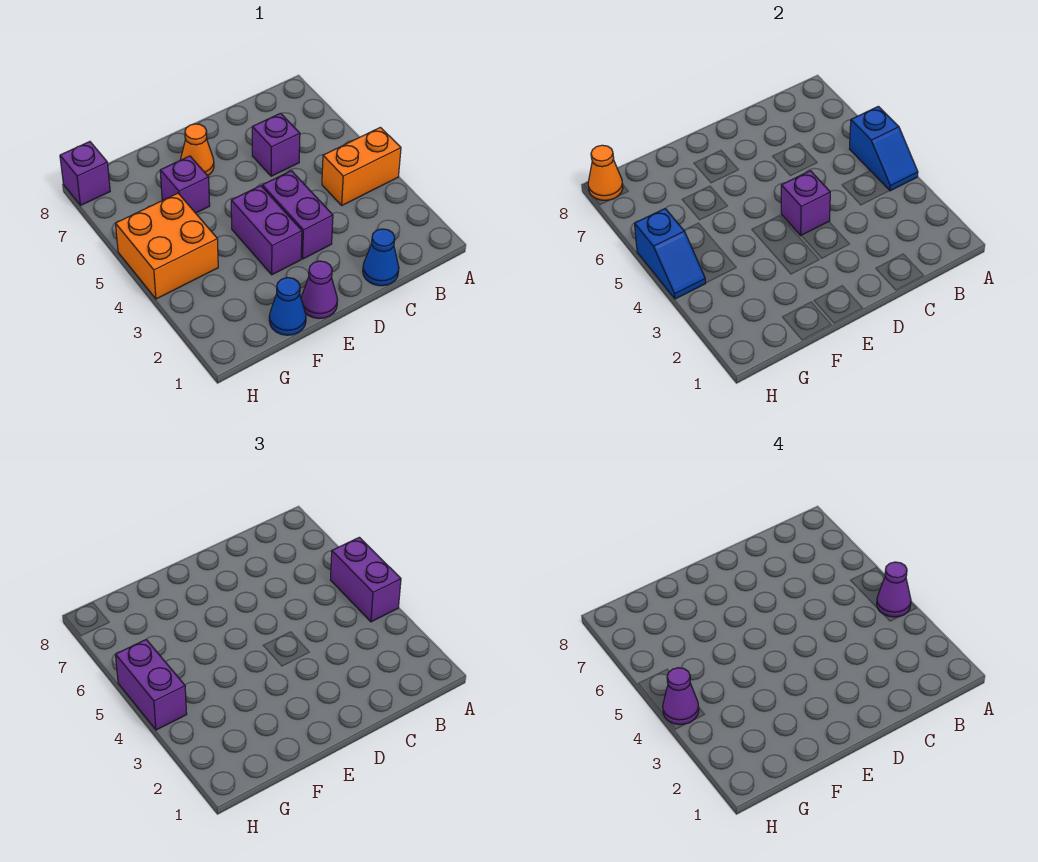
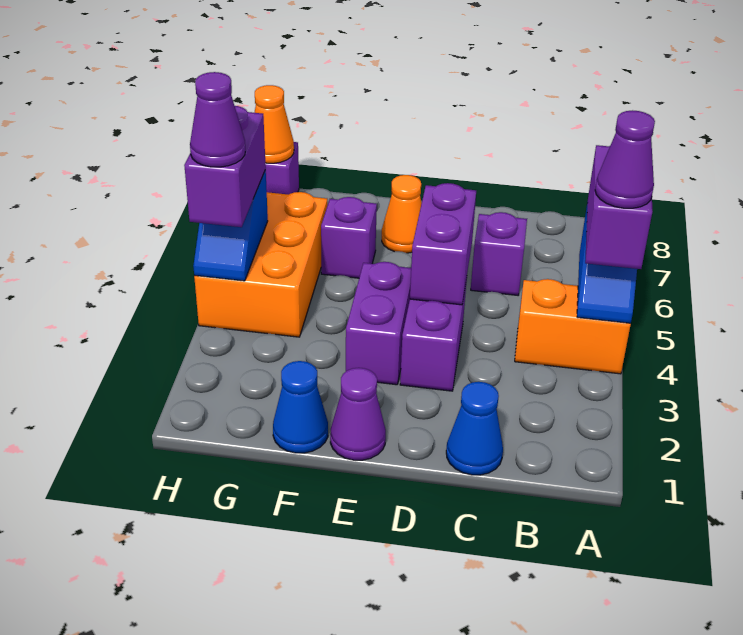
purple brick D4 level 2 -> purple brick D4:D5 level 2
orange brick G4:H5 level 1 -> orange brick G4:H6 level 1

